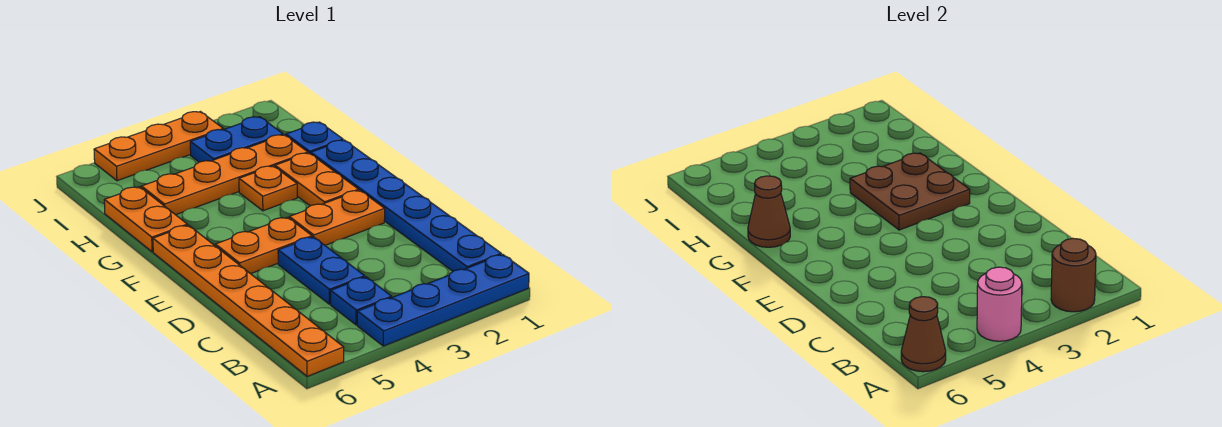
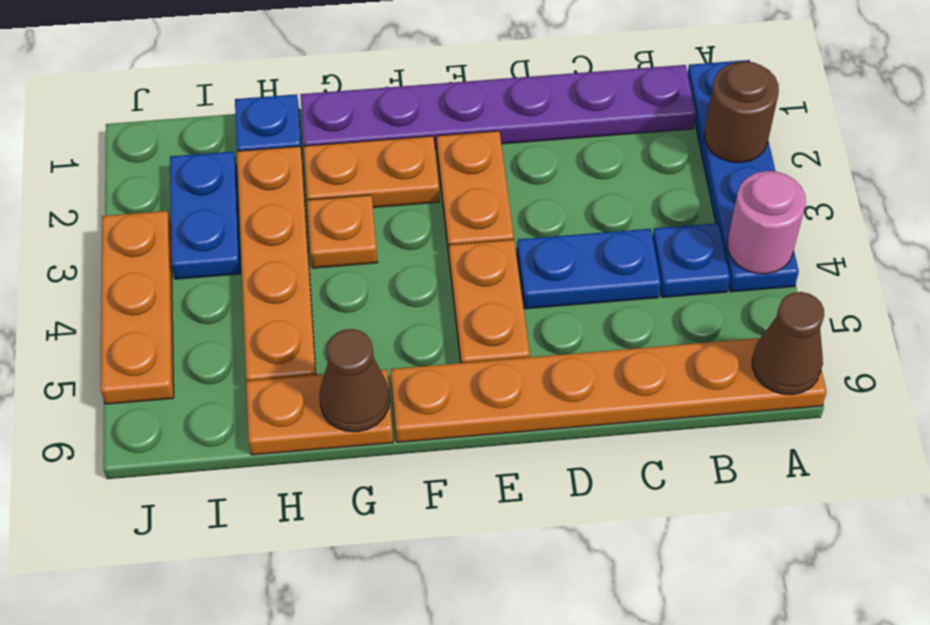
blue plate B1:G1 level 1 -> purple plate B1:G1 level 1
brown plate F2:G3 level 2 -> none

